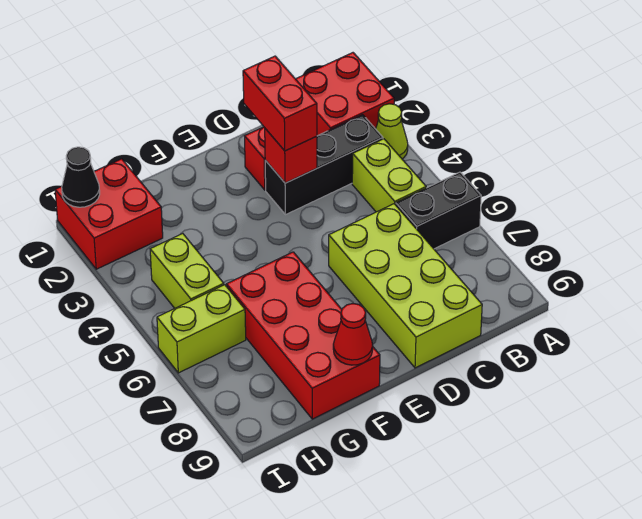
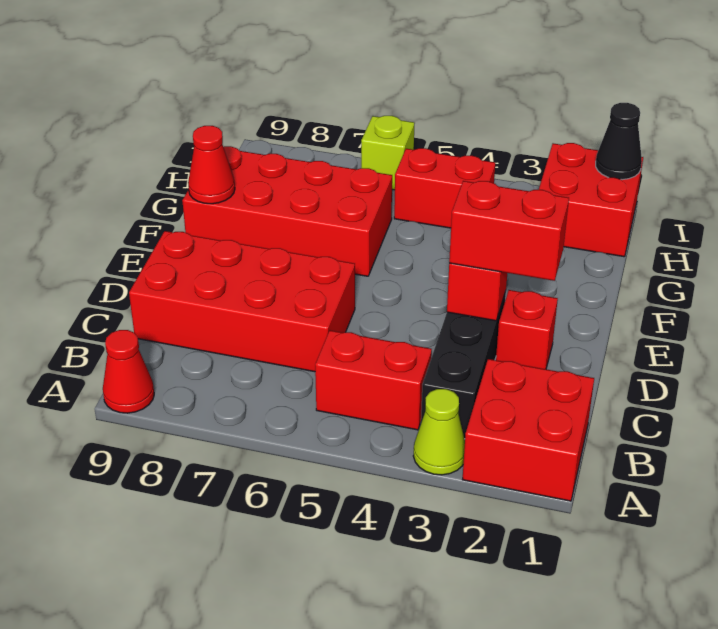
black brick A6:B6 level 1 -> none
none -> red cone A9 level 1
lime brick B4:B5 level 1 -> red brick B4:B5 level 1
lime brick C6:D9 level 1 -> red brick C6:D9 level 1
lime brick H4:H5 level 1 -> red brick H4:H5 level 1
lime brick H6:I6 level 1 -> lime brick I6 level 1

